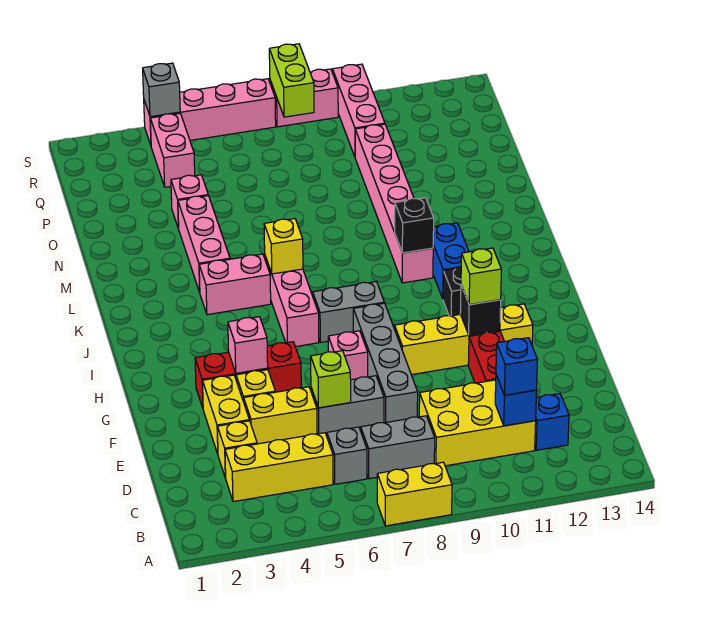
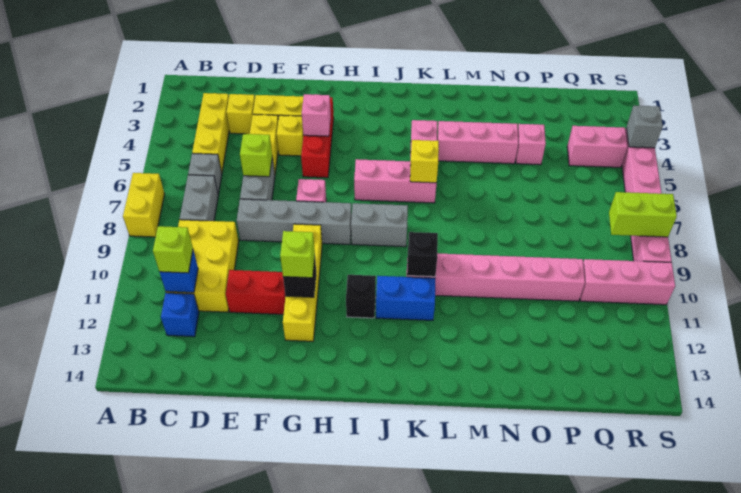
blue brick C11 level 3 -> lime brick C11 level 3
grey brick I7:I8 level 1 -> grey brick I8:J8 level 1

